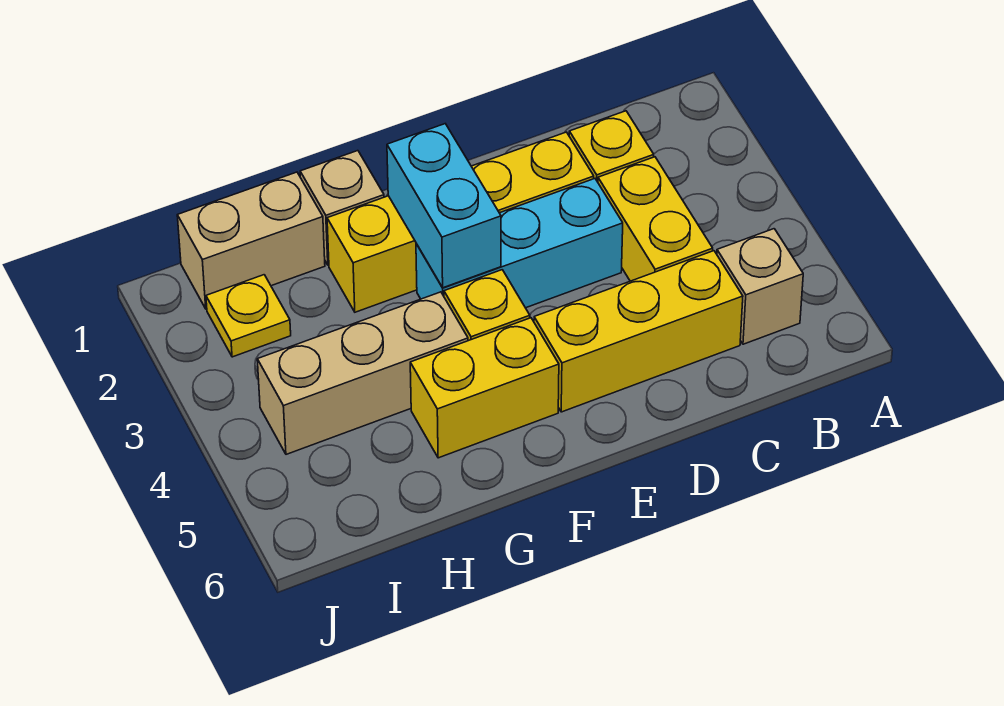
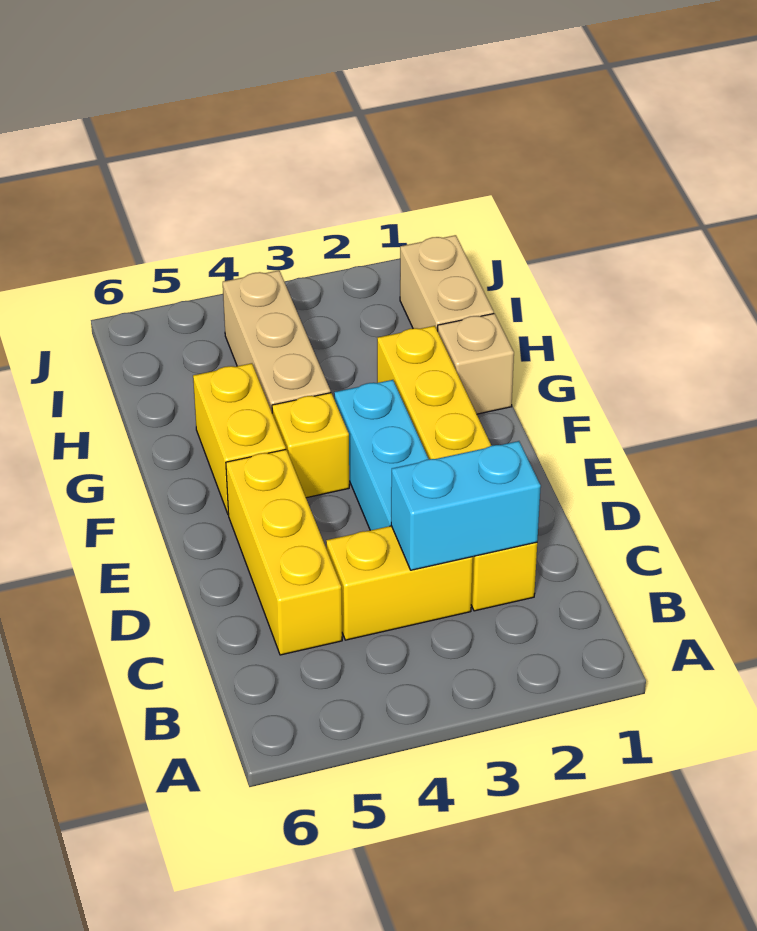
tan brick B5 level 1 -> none
cyan brick F2:F3 level 2 -> cyan brick C2:C3 level 2
yellow plate I2 level 1 -> none

